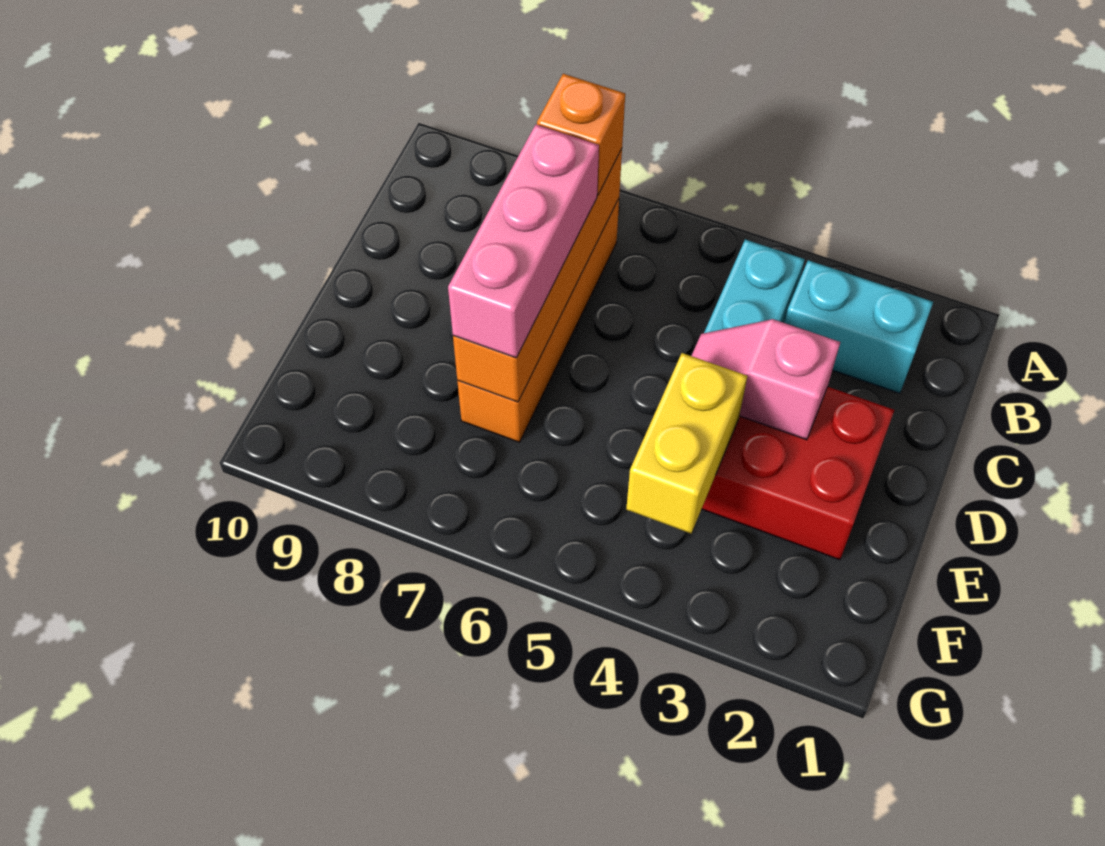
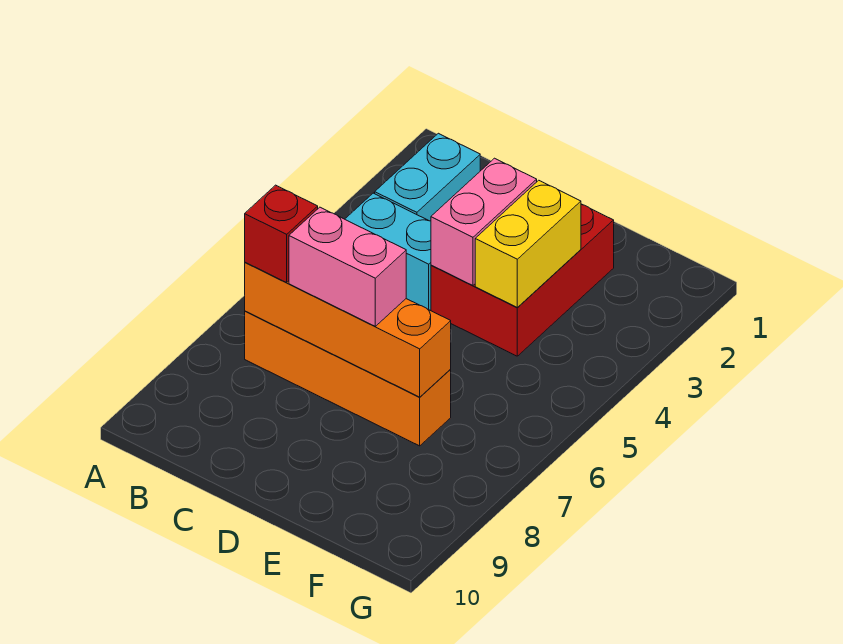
orange brick B7 level 3 -> red brick B7 level 3
pink brick C7:E7 level 3 -> pink brick C7:D7 level 3
pink slope D3:D4 level 2 top 3 -> pink brick D3:D4 level 2
yellow brick E4:F4 level 2 -> yellow brick E3:E4 level 2

